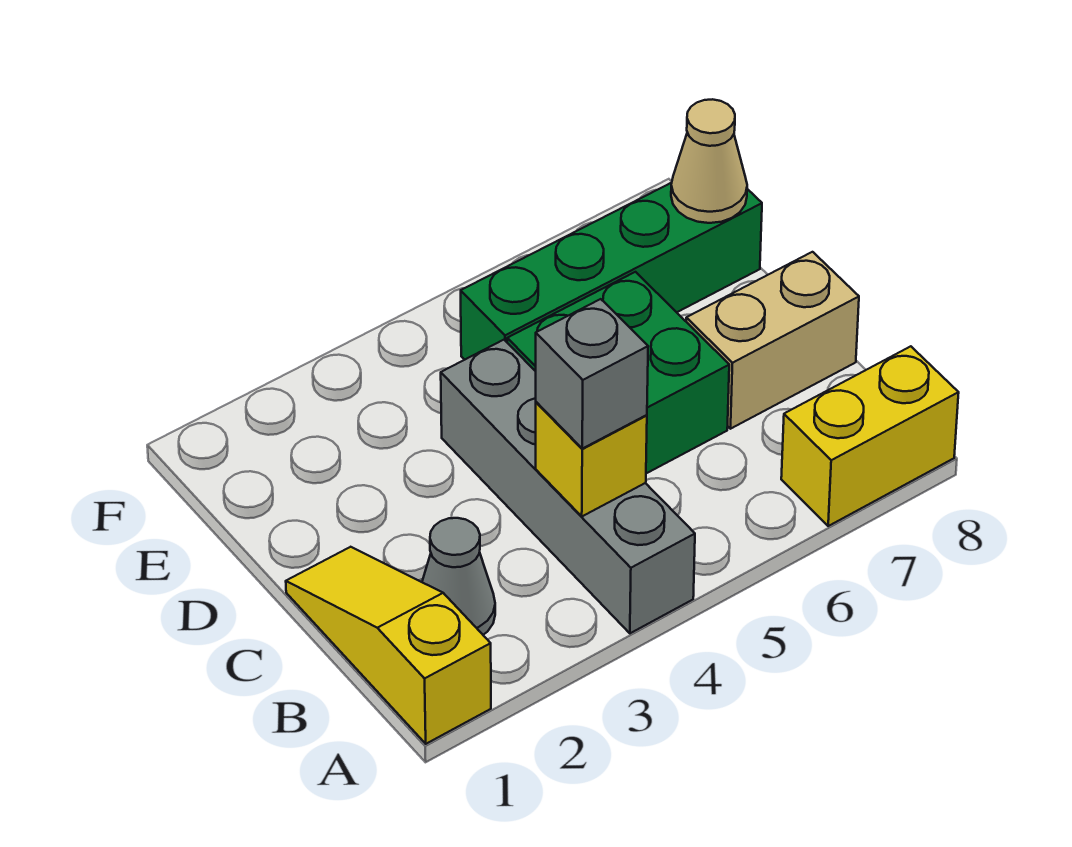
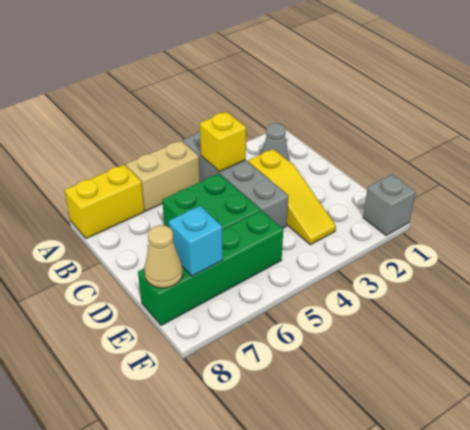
yellow slope A1:C1 level 1 top A -> yellow slope C3:E3 level 1 top C
grey brick B4 level 3 -> grey brick F1 level 1
tan brick C7:C8 level 1 -> tan brick A5:A6 level 1
none -> cyan brick E7 level 2

